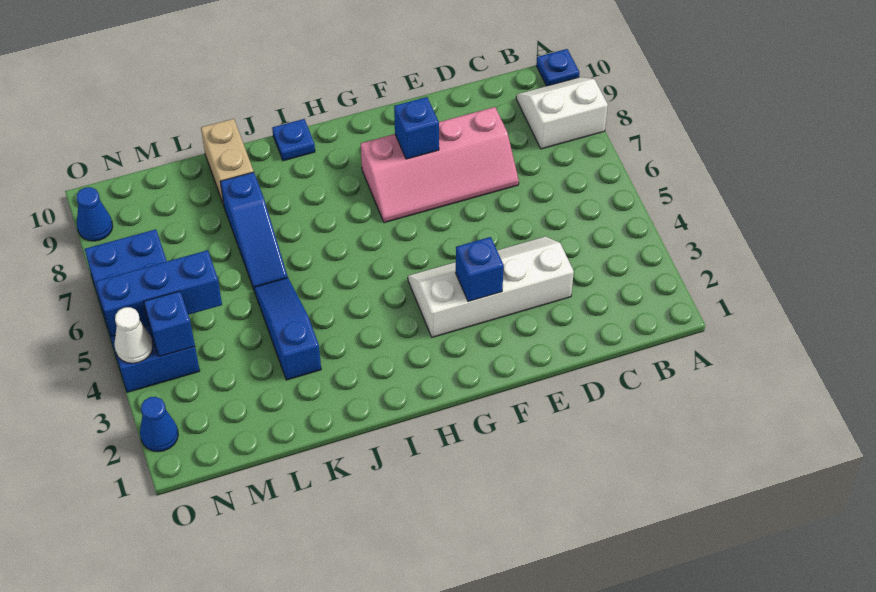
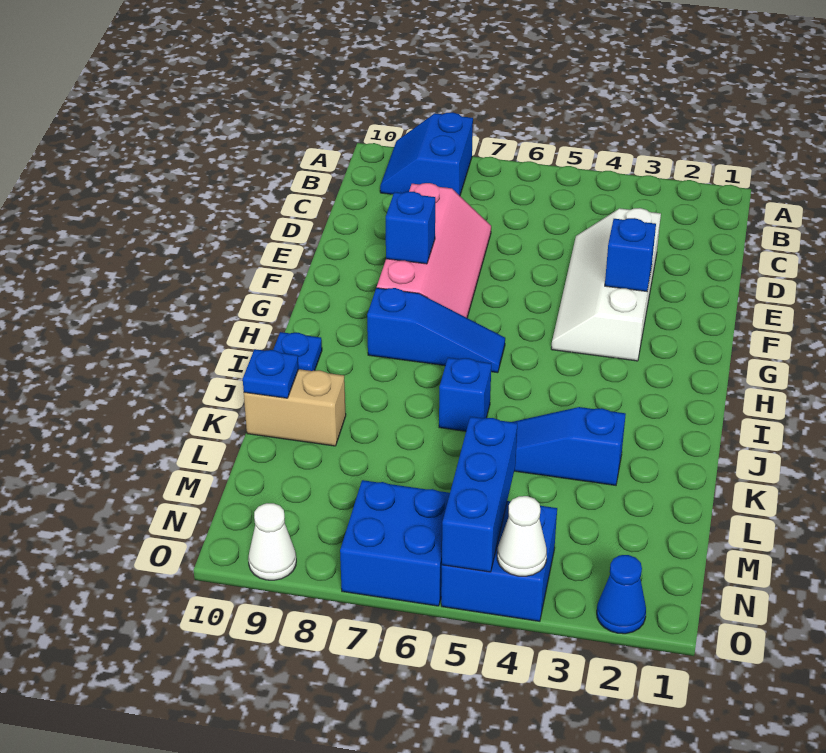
white slope A8:B9 level 1 top 8 -> blue slope A8:B9 level 1 top 8
blue plate A10 level 1 -> blue plate K10 level 2
blue slope K6:K8 level 1 top 8 -> blue slope H6:H8 level 1 top 8
blue brick N4 level 2 -> blue brick J6 level 1
blue cone O9 level 1 -> white cone O9 level 1

